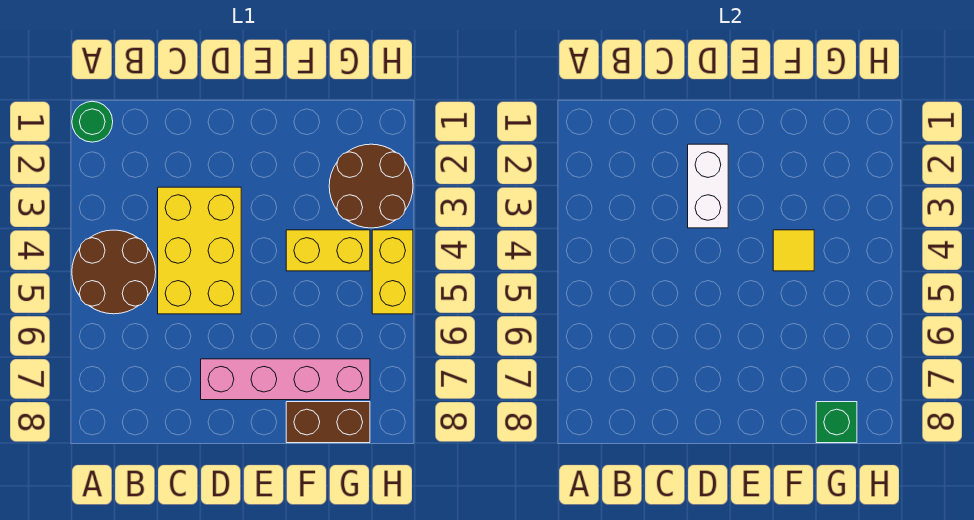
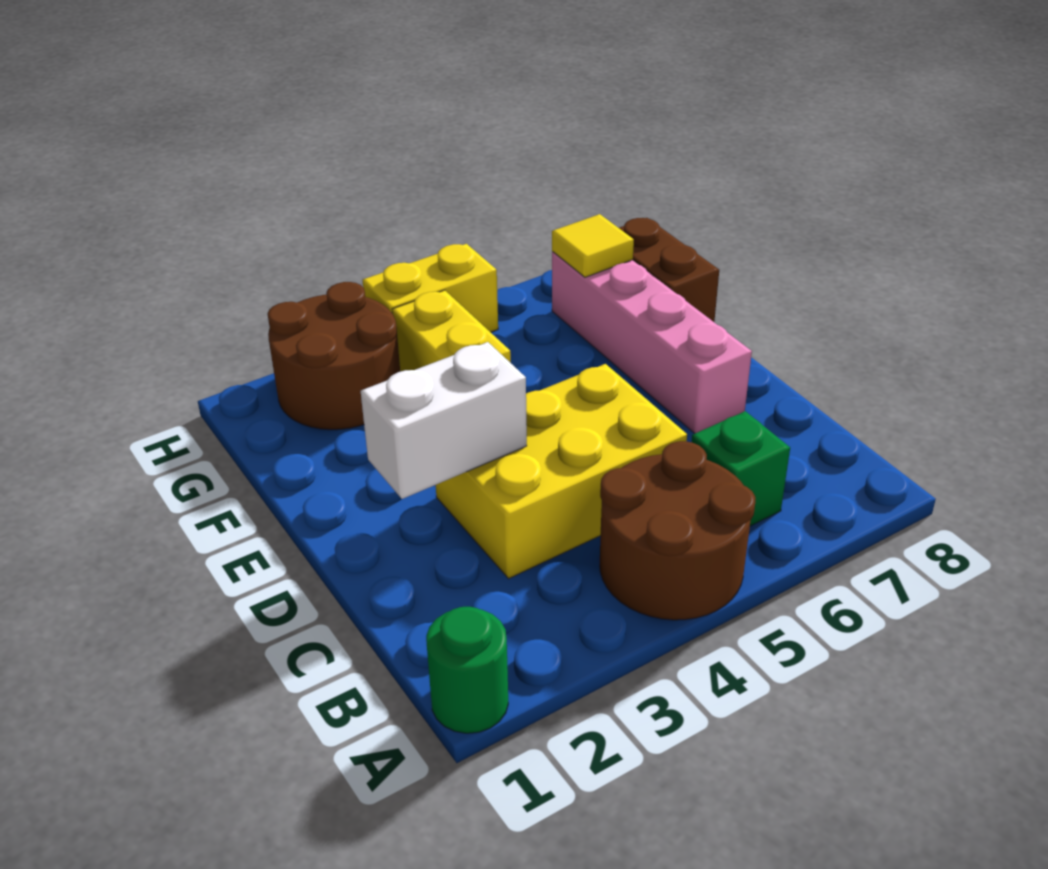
yellow tile F4 level 2 -> yellow tile G7 level 2
green brick G8 level 2 -> green brick B6 level 1

